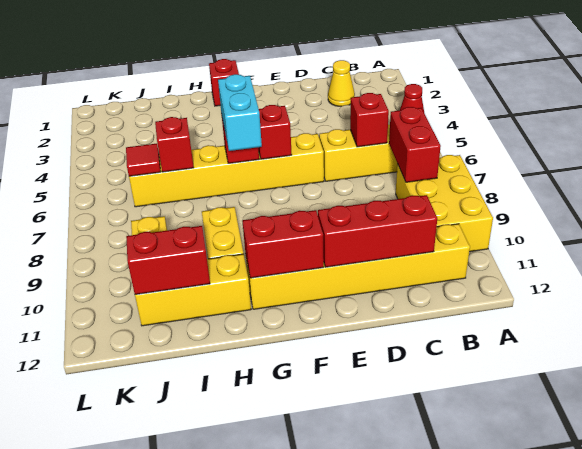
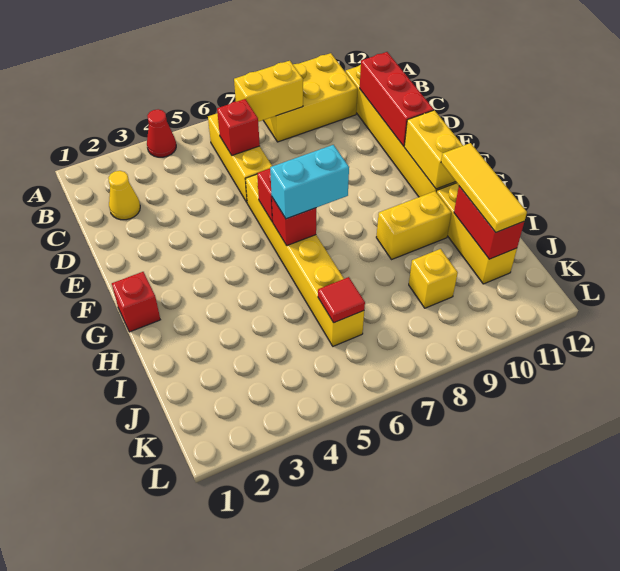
red brick B7:B8 level 2 -> yellow brick B7:B8 level 2
red brick F11:G11 level 2 -> yellow brick F11:G11 level 2
none -> yellow tile H11:J11 level 3
red brick I6 level 2 -> none

